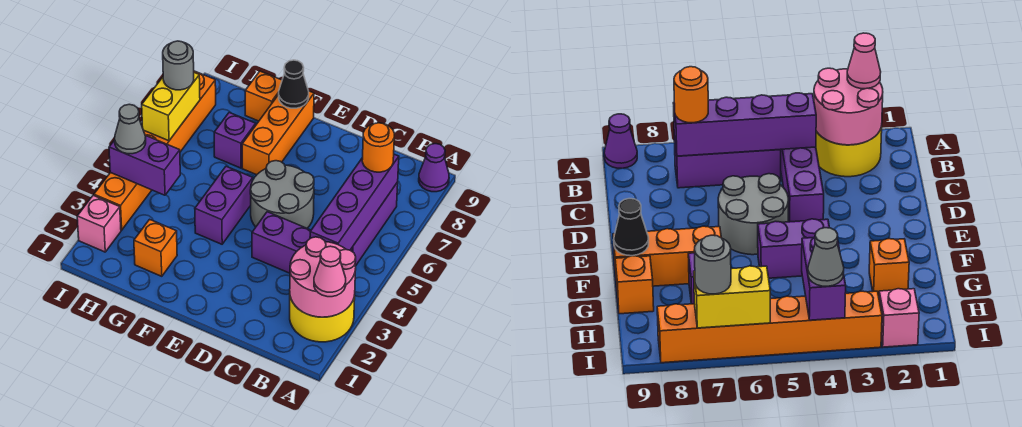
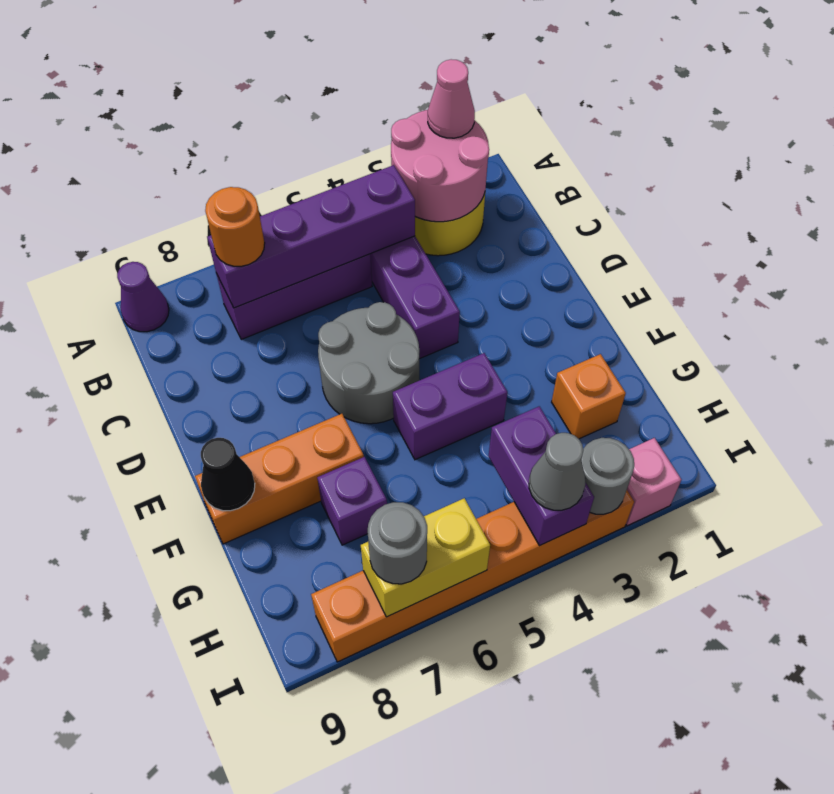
orange brick G9 level 1 -> none
none -> grey round brick I3 level 2

